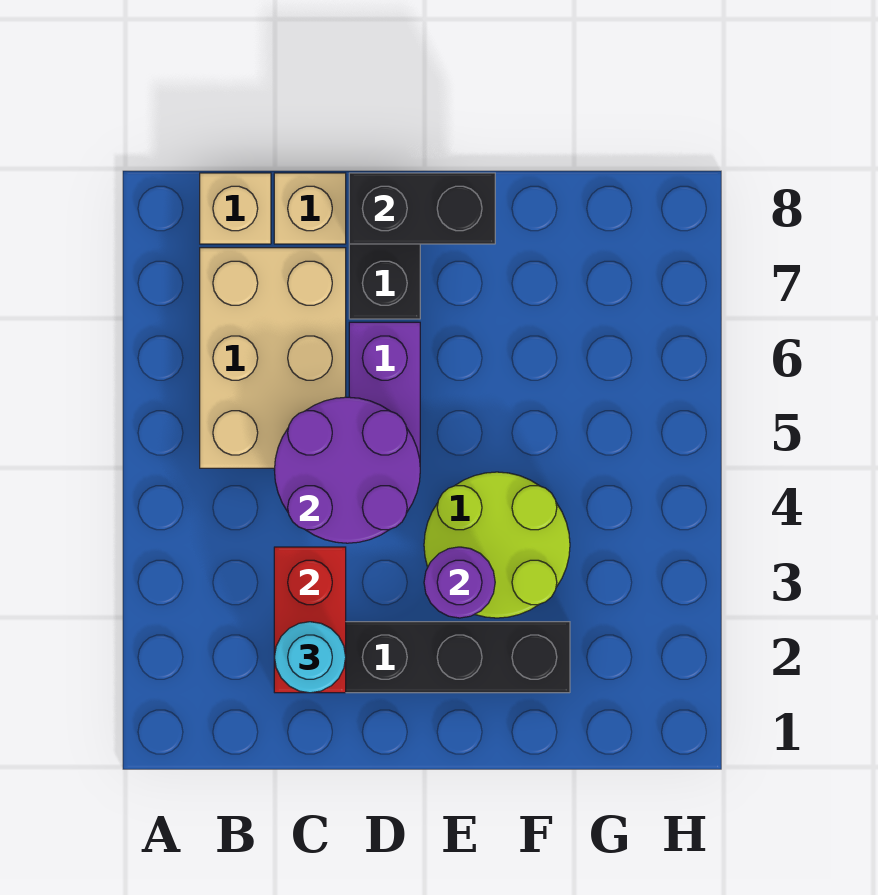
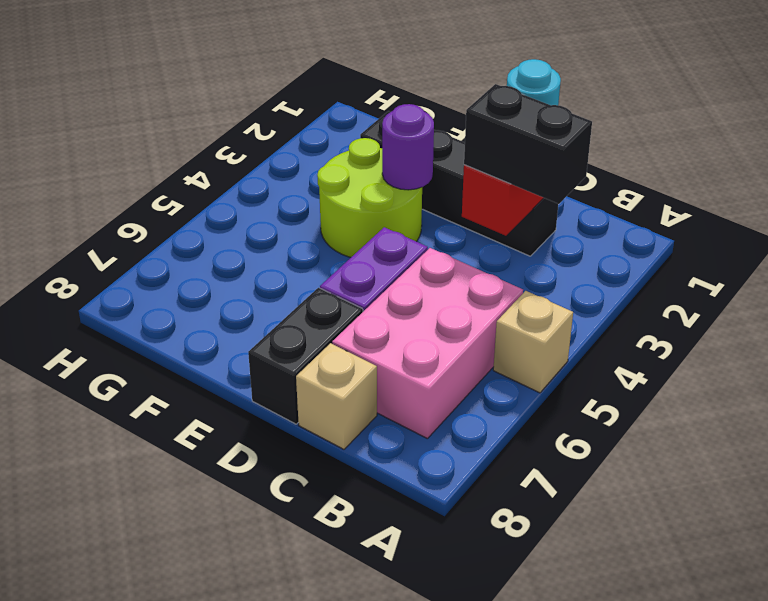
tan brick B5:C7 level 1 -> pink brick B5:C7 level 1
tan brick B8 level 1 -> tan brick A5 level 1
purple round brick C4:D5 level 2 -> none
black brick D8:E8 level 2 -> black brick B3:C3 level 3

